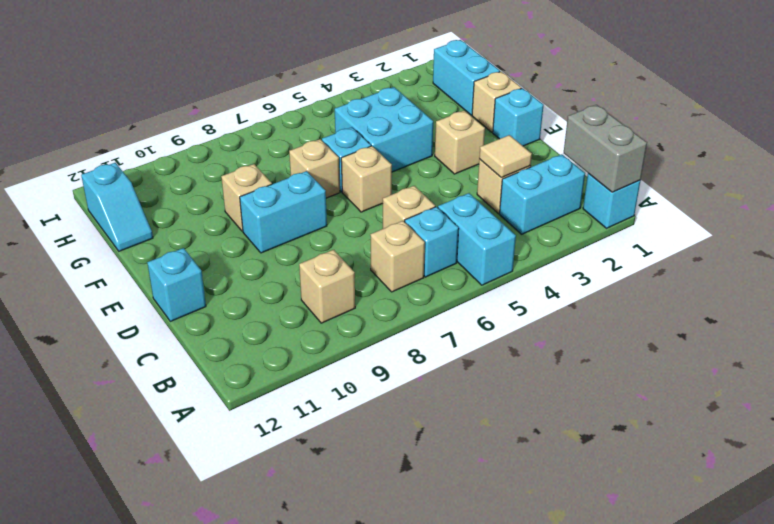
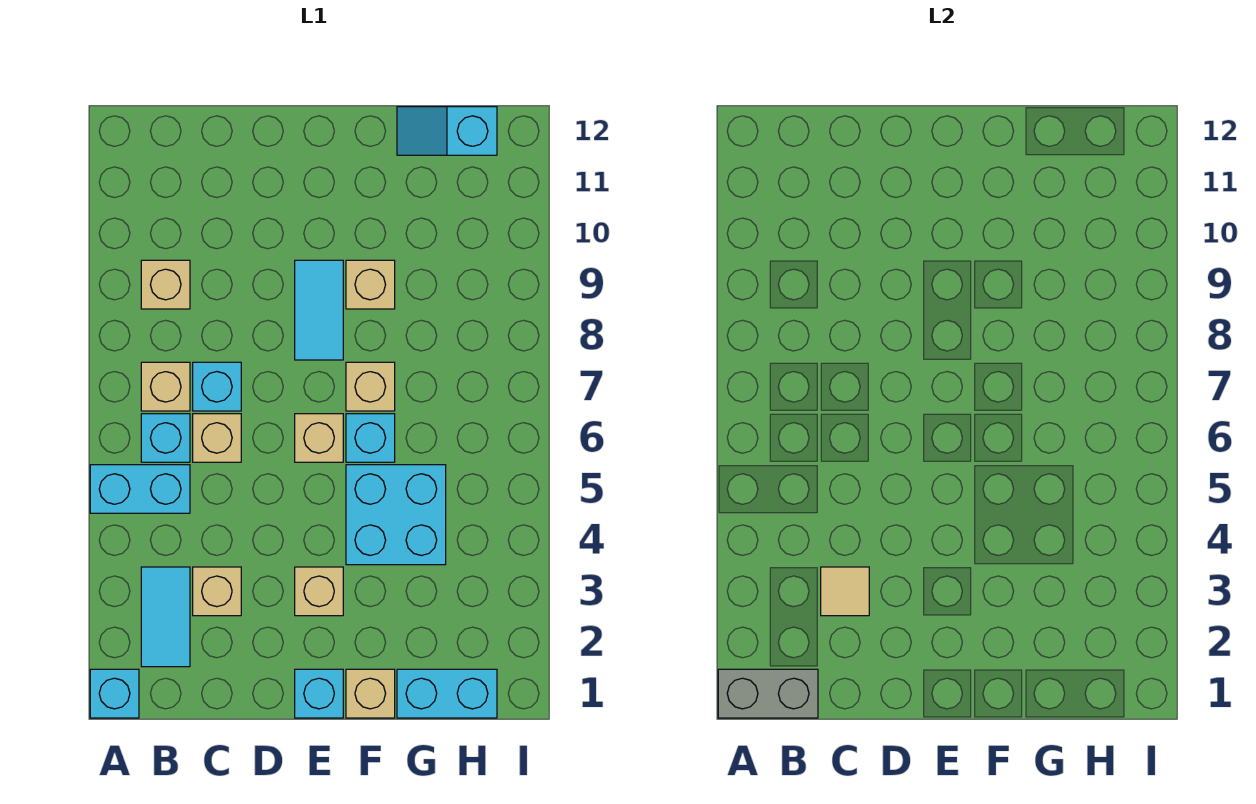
cyan brick B2:B3 level 1 -> cyan tile B2:B3 level 1
cyan brick D12 level 1 -> cyan brick C7 level 1
cyan brick E8:E9 level 1 -> cyan tile E8:E9 level 1

